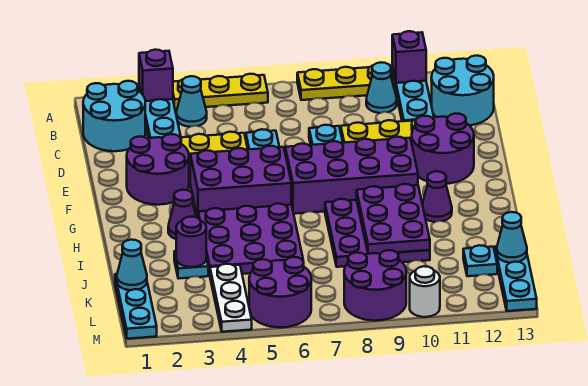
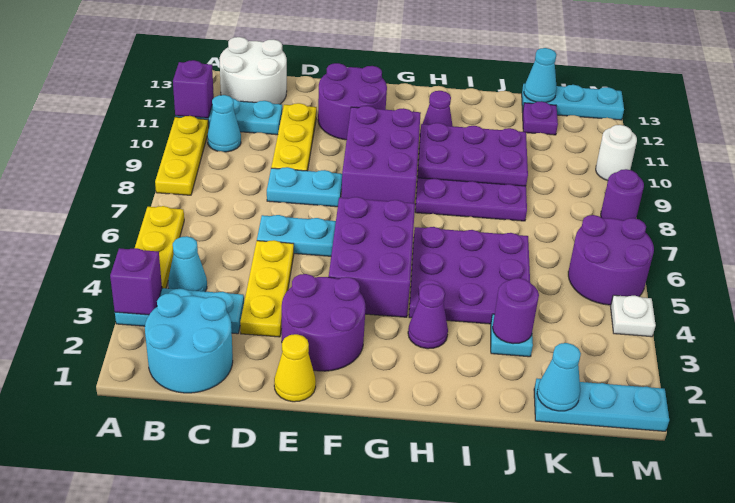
cyan round brick B12:C13 level 1 -> white round brick B12:C13 level 1
none -> yellow cone E1 level 1
purple brick F7:G10 level 1 -> purple brick F8:G10 level 1
white plate K4:M4 level 1 -> white plate M4 level 1
cyan plate K12 level 1 -> purple plate K12 level 1
purple round brick L8:M9 level 1 -> purple round brick M8 level 1

